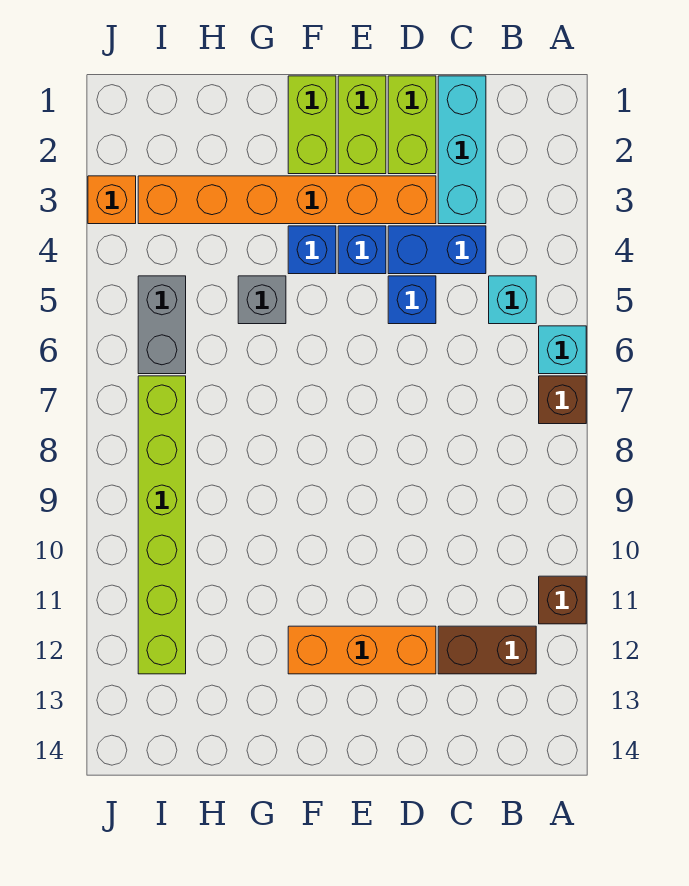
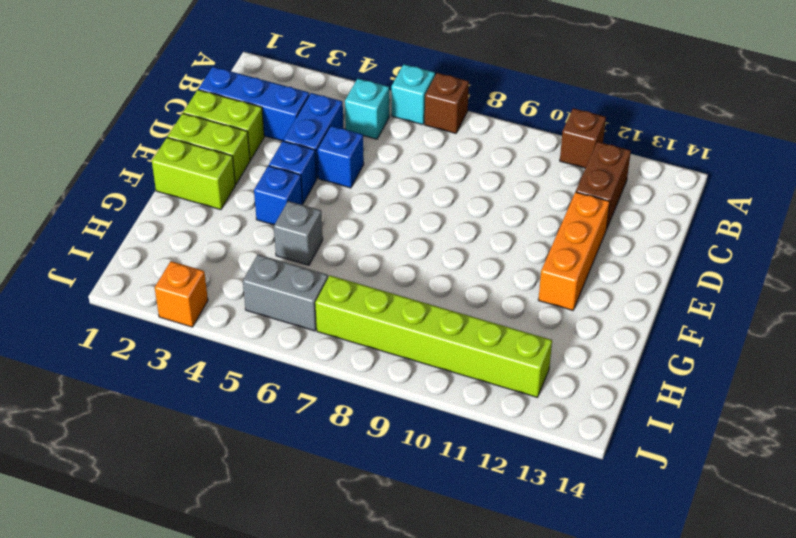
cyan brick C1:C3 level 1 -> blue brick C1:C3 level 1
orange brick D3:I3 level 1 -> none

